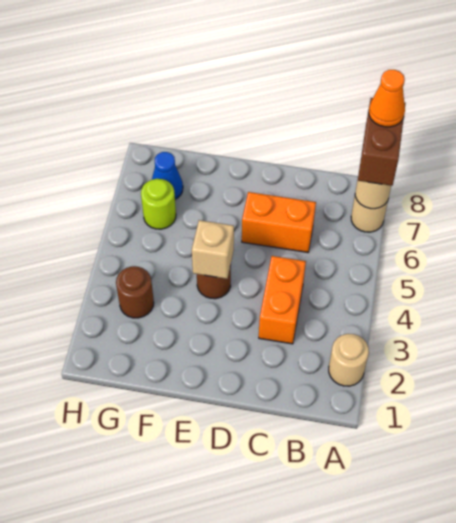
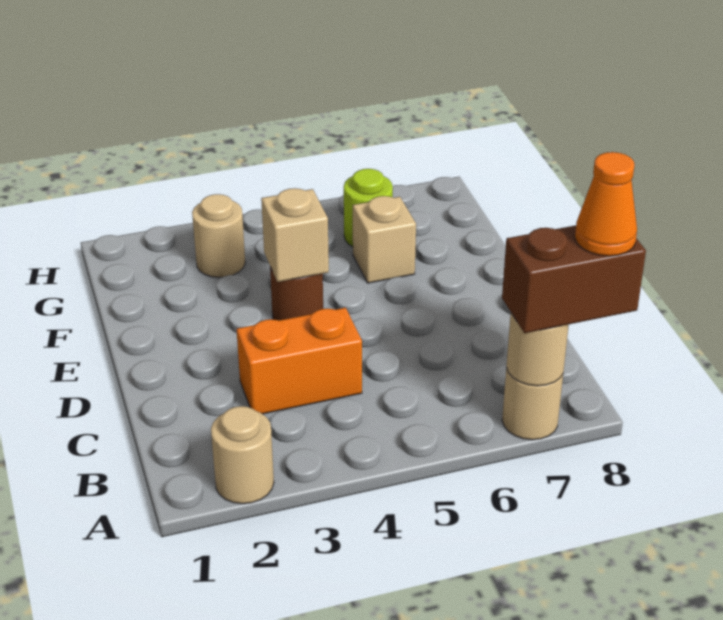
orange brick C6:D6 level 1 -> none
none -> tan brick F6 level 1
brown round brick G3 level 1 -> tan round brick G3 level 1
blue cone G7 level 1 -> none

